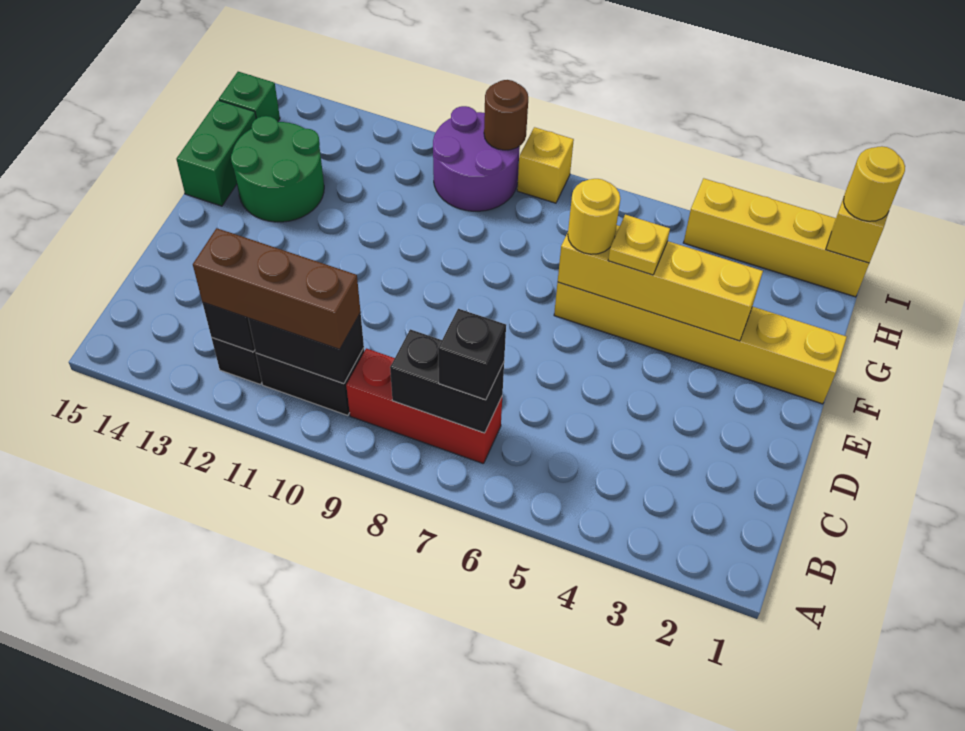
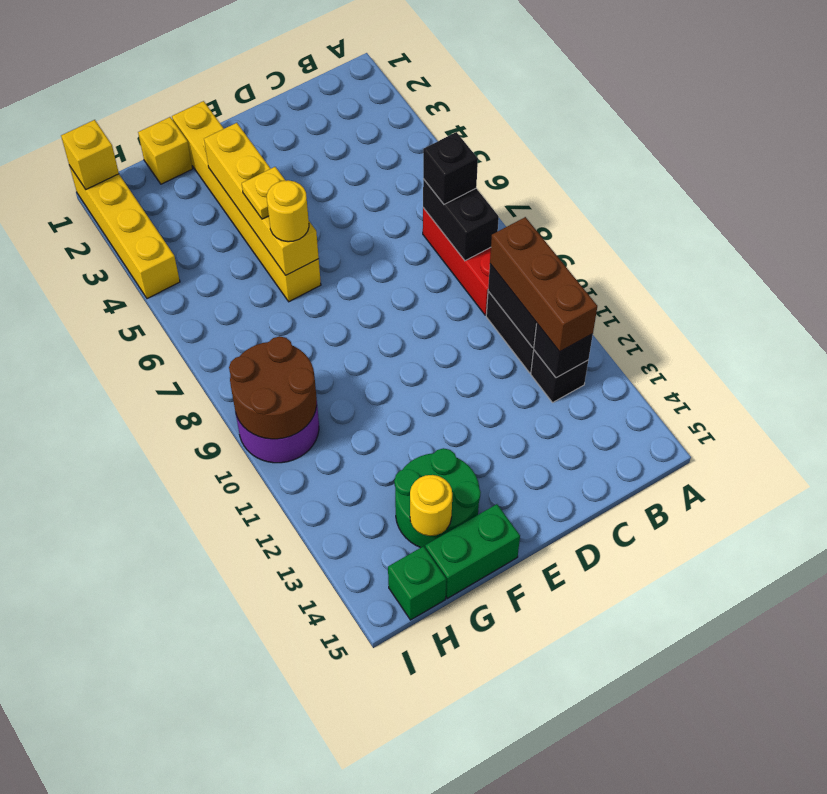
yellow round brick I1 level 3 -> yellow round brick G14 level 2
yellow brick I8 level 1 -> yellow brick G1 level 1
brown round brick I9 level 2 -> brown round brick H9:I10 level 2

